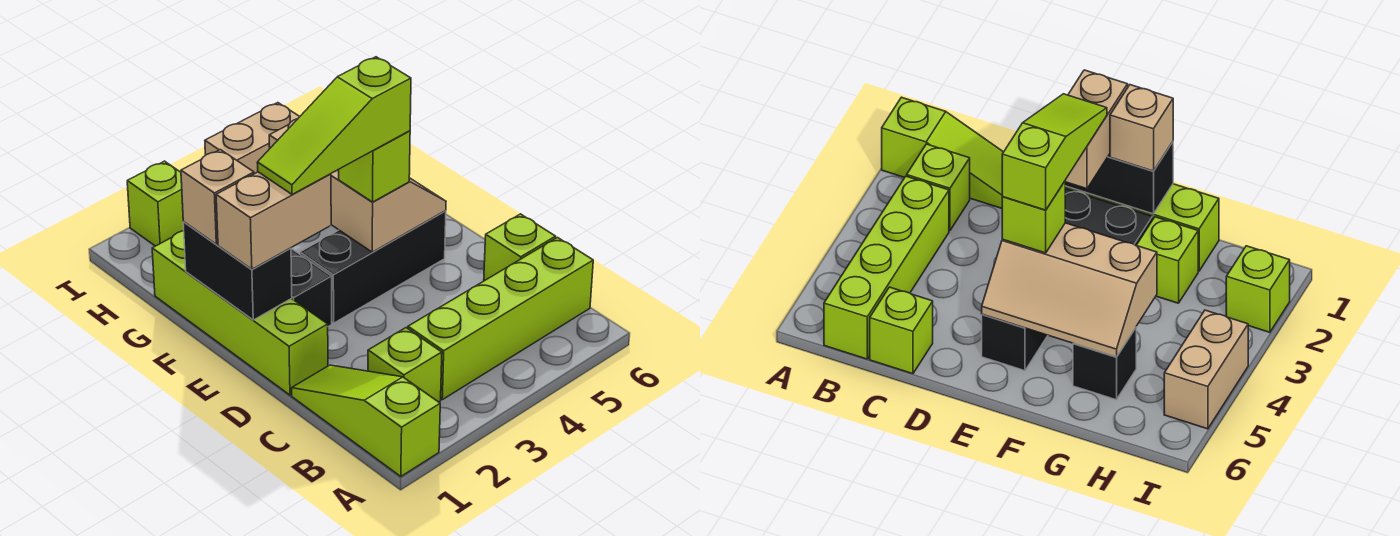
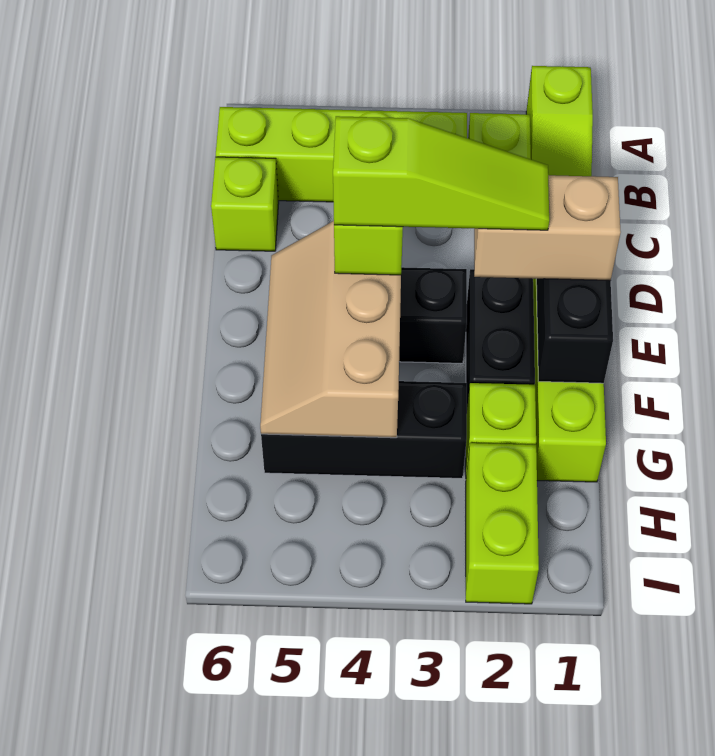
tan brick F1 level 3 -> none
black brick G5 level 1 -> black brick G3:G5 level 1
lime brick I2 level 1 -> lime brick H2:I2 level 1
tan brick I4:I5 level 1 -> none

